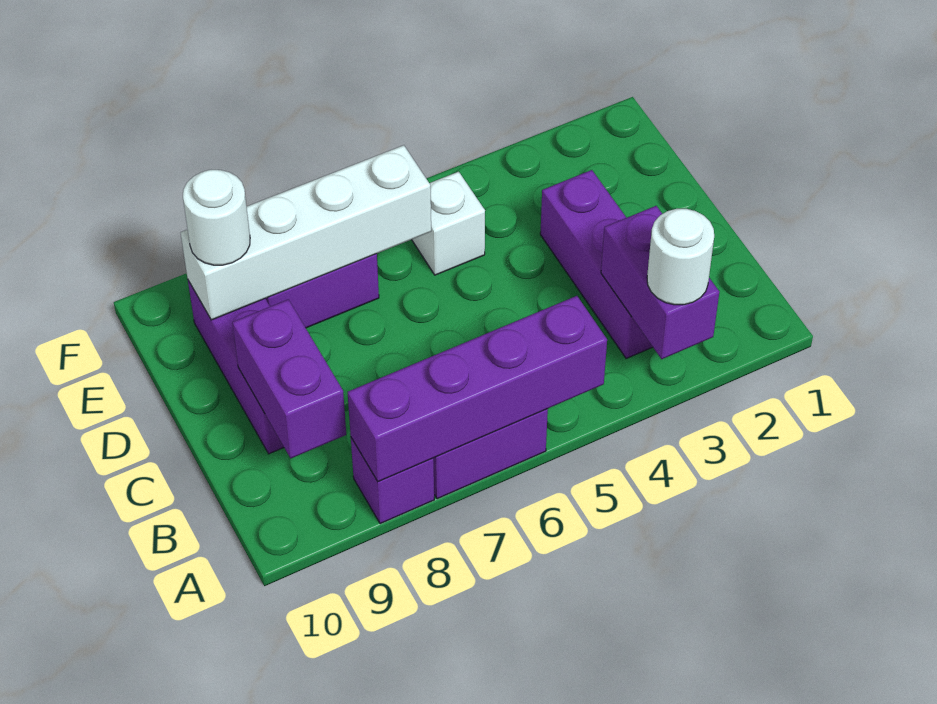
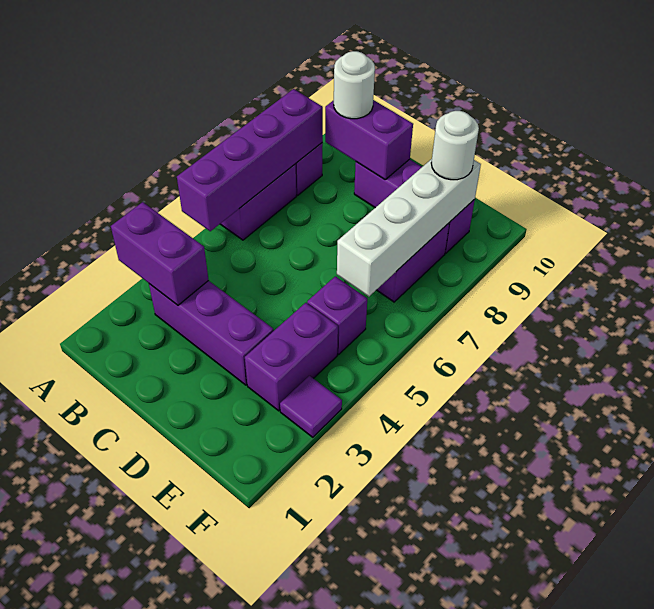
white round brick A3 level 3 -> white round brick B9 level 3
none -> purple brick E3:E4 level 1
white brick E5 level 1 -> purple brick E5 level 1
none -> purple tile F3 level 1

